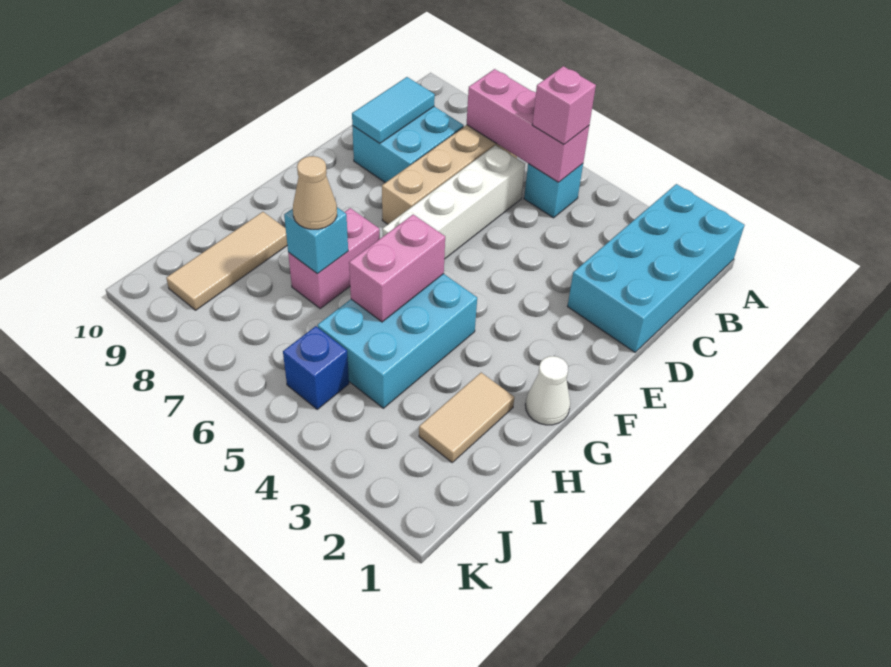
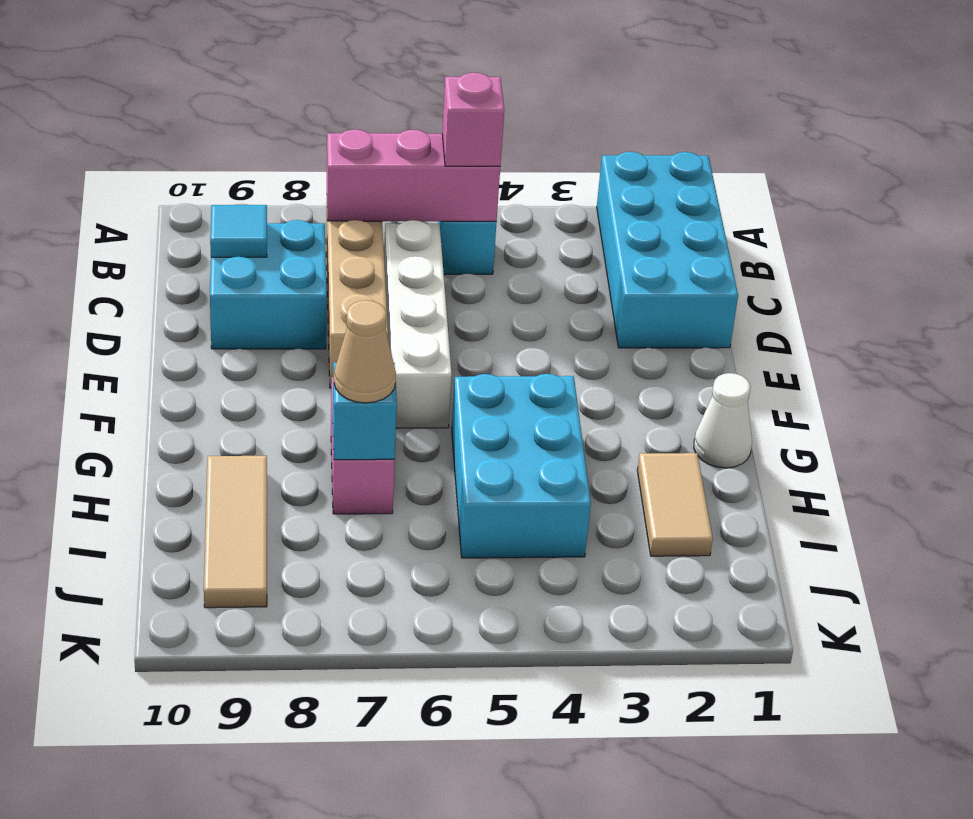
cyan tile C9:D9 level 2 -> cyan tile C9 level 2
pink brick G5:H5 level 2 -> none
blue brick J5 level 1 -> none

